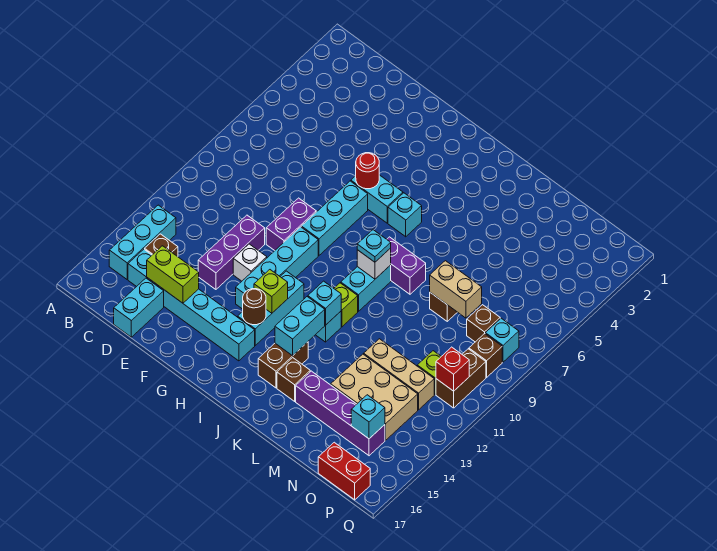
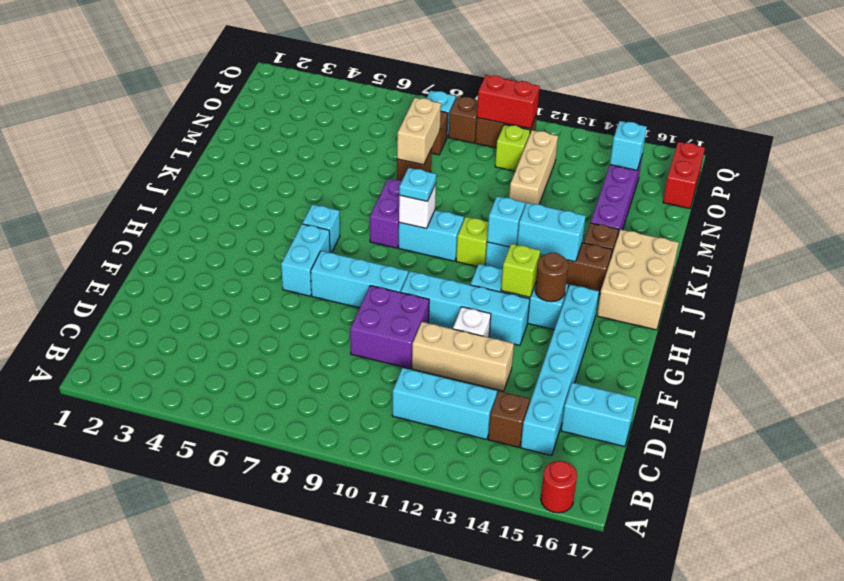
cyan brick B13:B15 level 1 -> cyan brick C11:C13 level 1
lime brick D15:E15 level 2 -> none
purple brick E11:E13 level 1 -> tan brick E11:E13 level 1
purple brick F9:F10 level 1 -> purple brick E9:F10 level 1
red round brick G6 level 2 -> red round brick A16 level 1
tan brick M13:O14 level 1 -> tan brick I16:K17 level 1
red brick P11 level 2 -> red brick P10:P11 level 2

